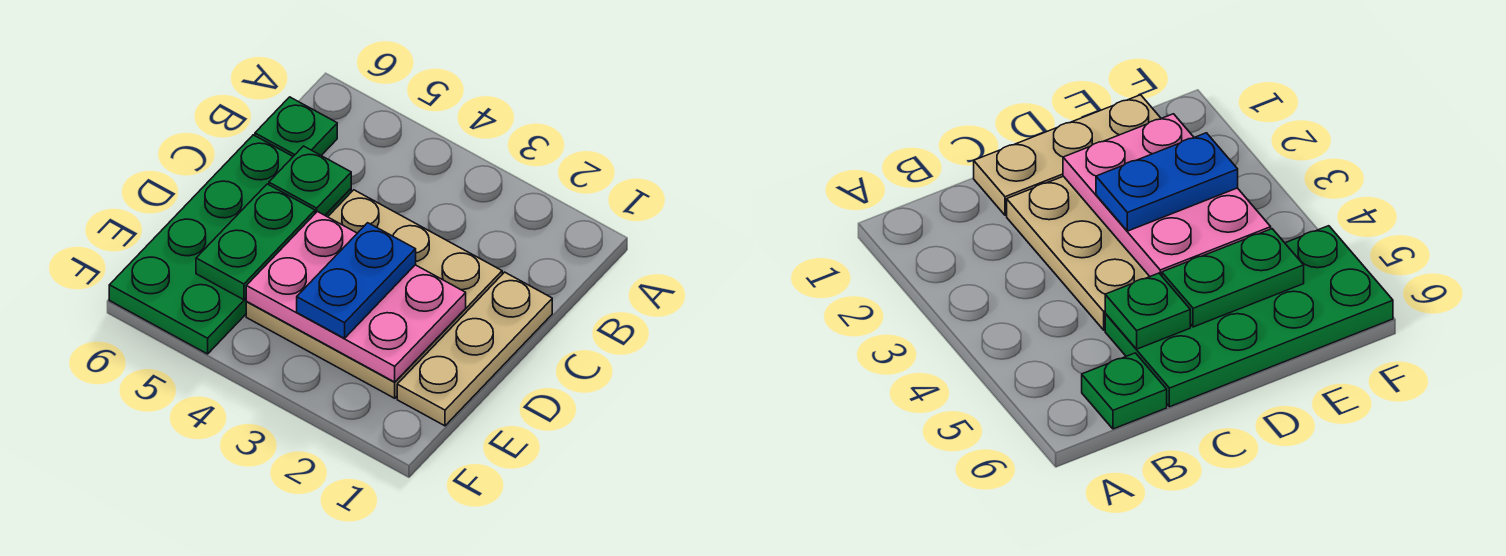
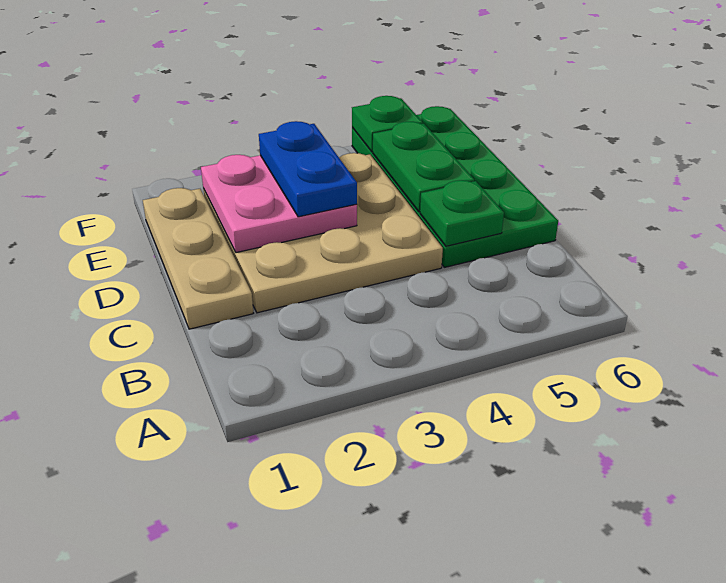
green plate B6 level 1 -> green plate F5 level 2
pink plate D2:E4 level 2 -> pink plate D2:E3 level 2

